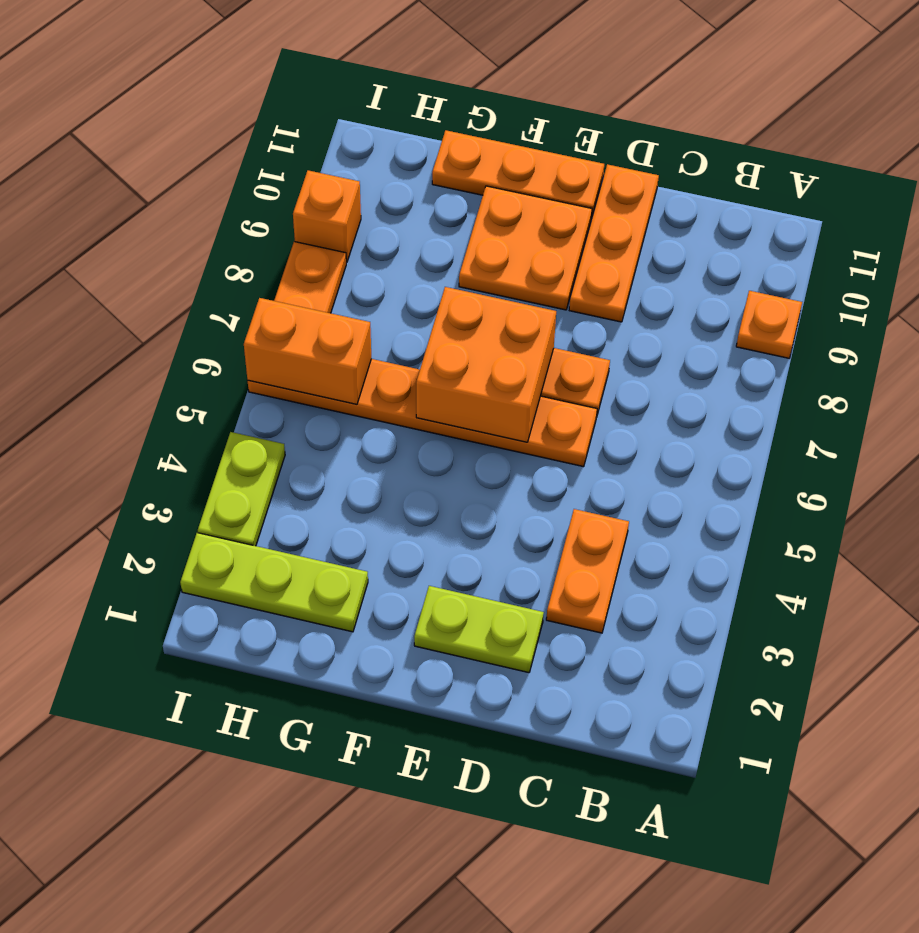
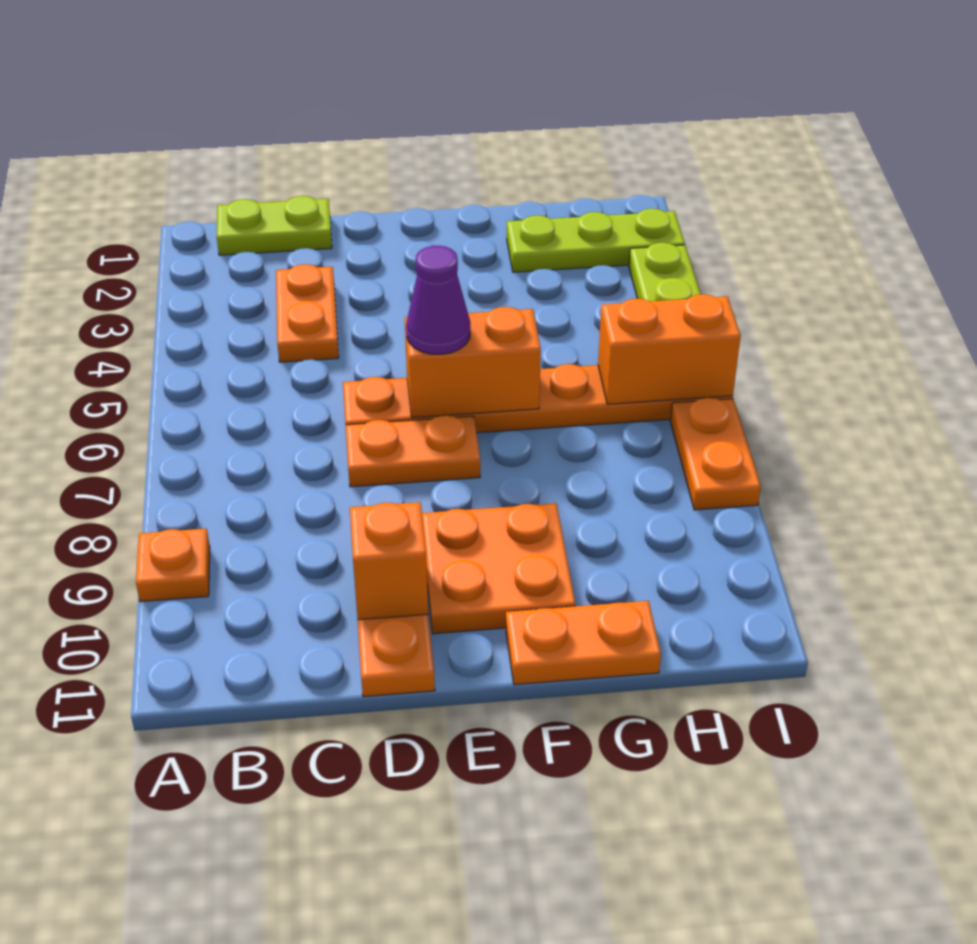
lime plate D2:E2 level 1 -> lime plate B1:C1 level 1
orange brick E6:F7 level 2 -> orange brick E6:F6 level 2
none -> purple cone E6 level 3
orange plate E11:G11 level 1 -> orange plate F11:G11 level 1
orange brick I9 level 1 -> orange brick D10 level 2

